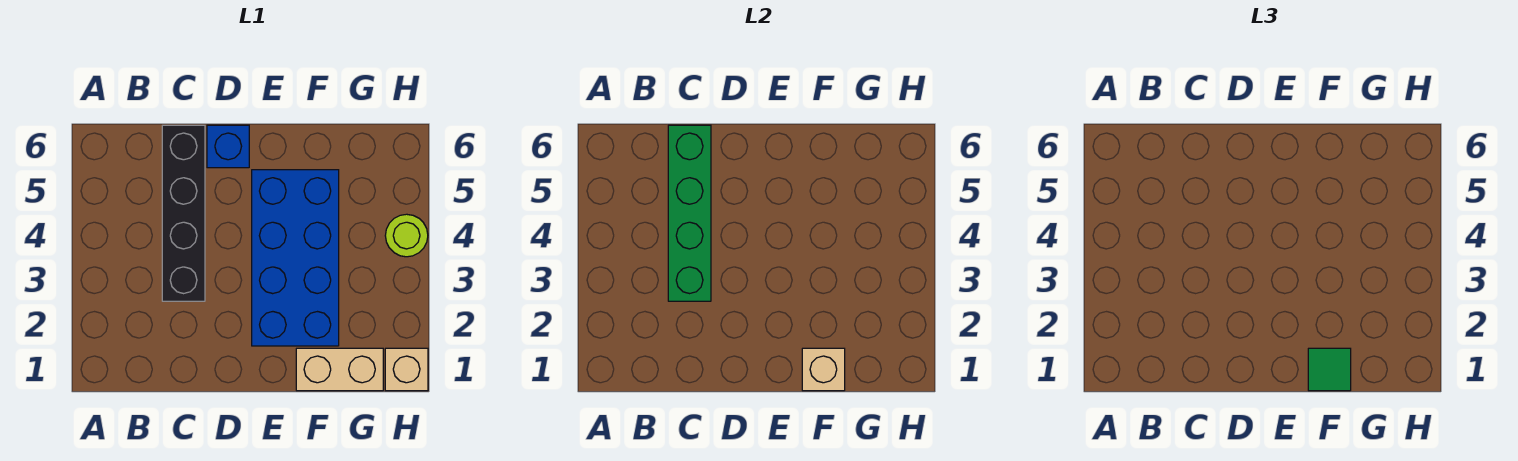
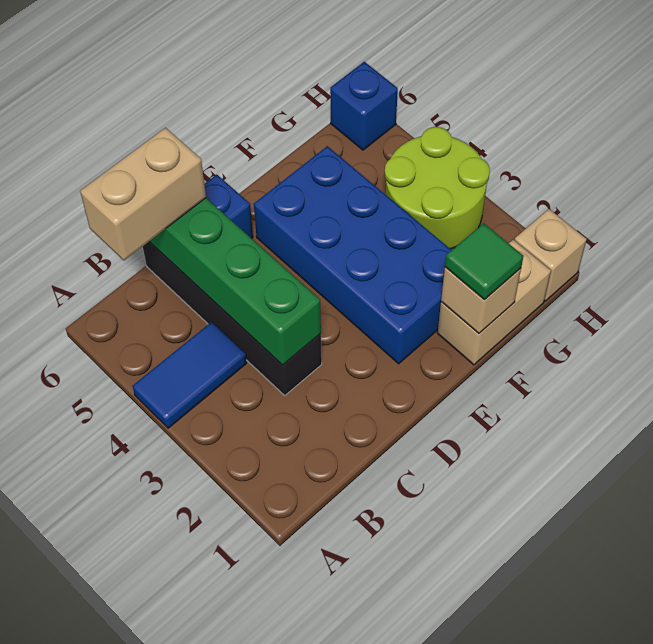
none -> blue tile A4:B4 level 1
none -> tan brick B6:C6 level 3
lime round brick H4 level 1 -> lime round brick G3:H4 level 1
none -> blue brick H6 level 1

